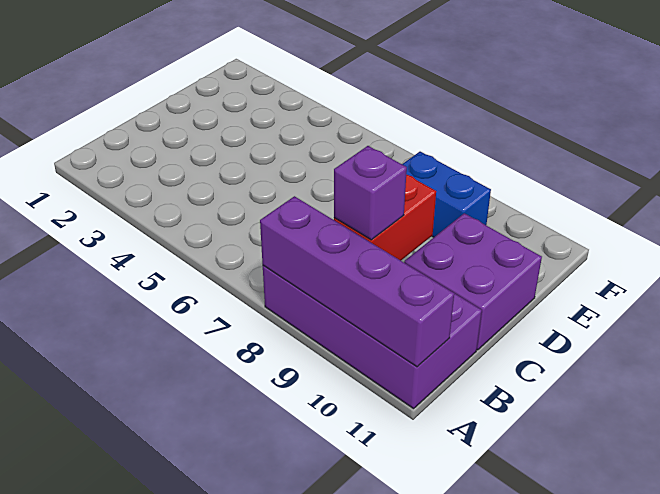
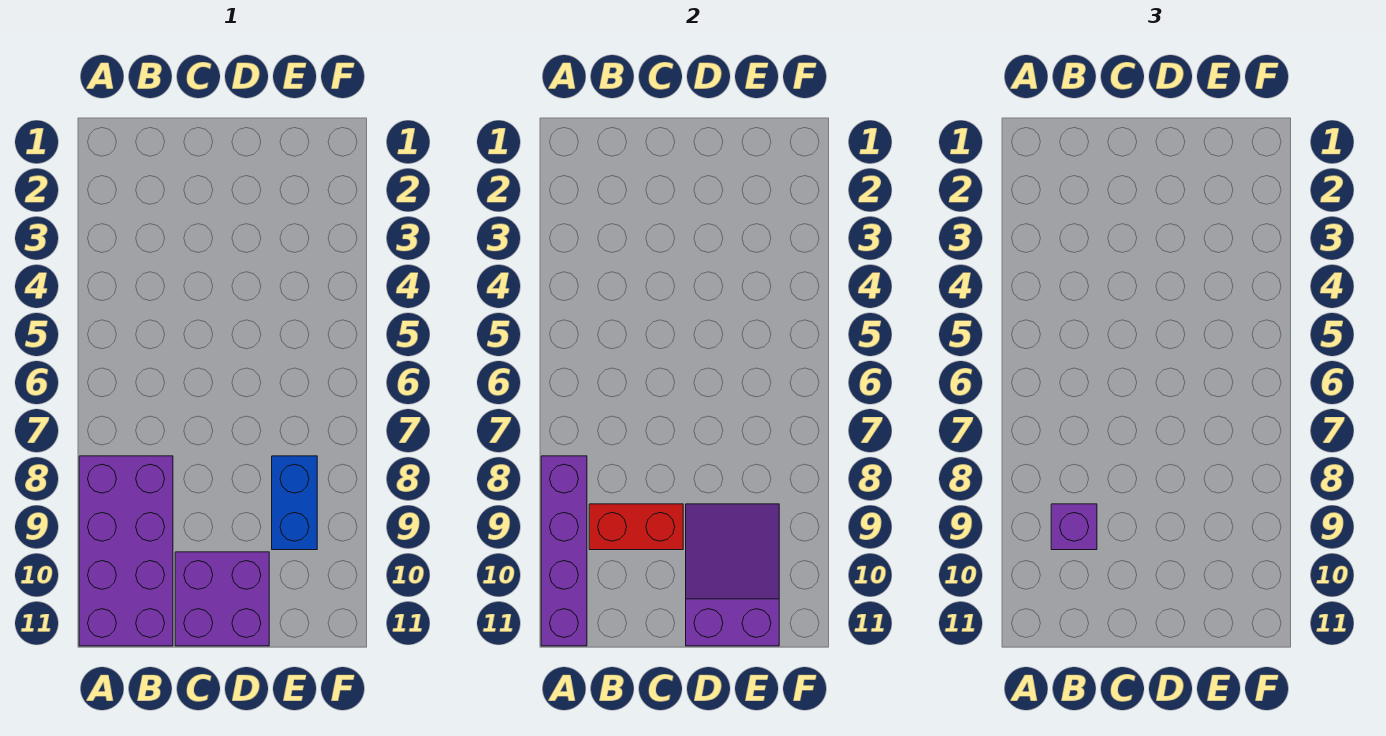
none -> purple slope D9:E11 level 2 top 11

